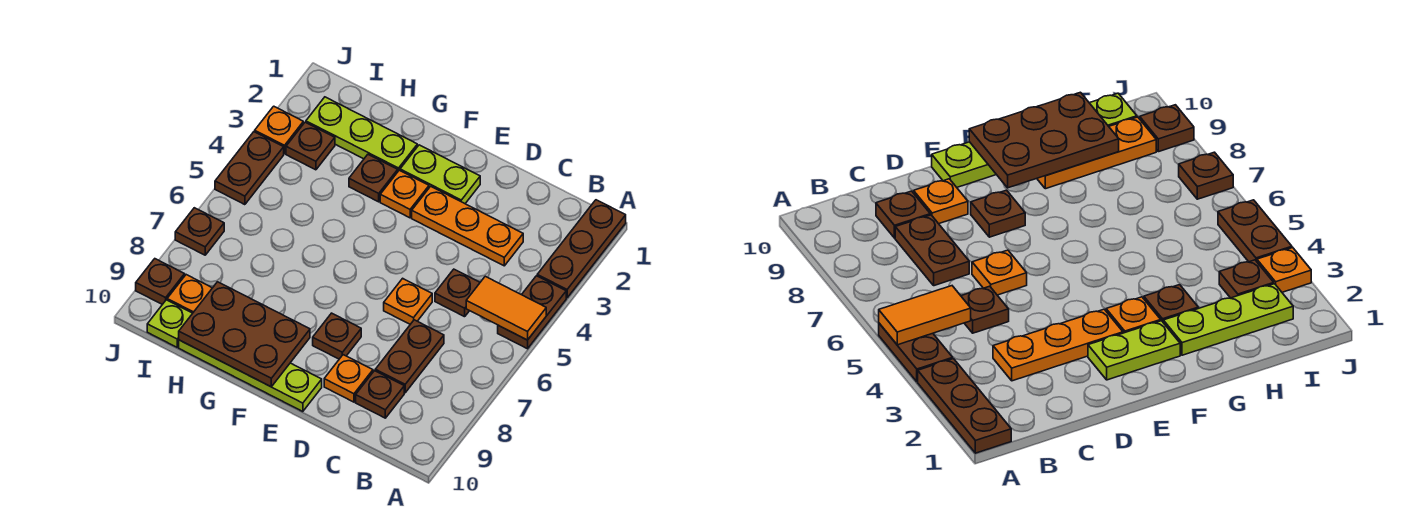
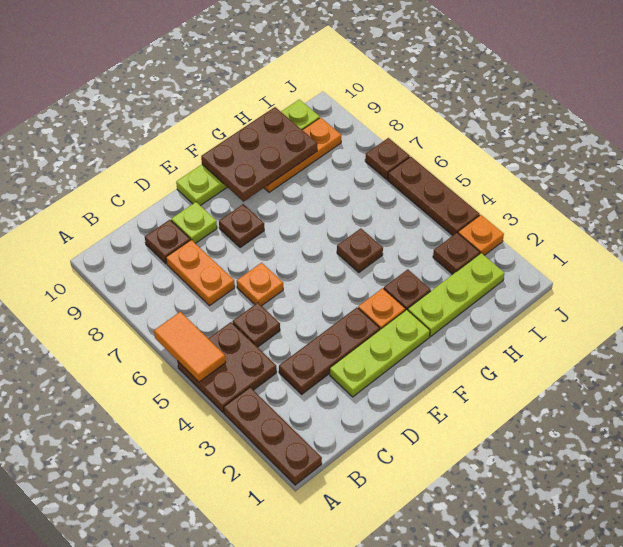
brown plate A4:A5 level 1 -> brown plate A4:B5 level 1
orange tile A5:B5 level 2 -> orange tile A5:A6 level 2
orange plate C3:E3 level 1 -> brown plate C3:E3 level 1
brown plate C7:C8 level 1 -> orange plate C7:C8 level 1
orange plate D9 level 1 -> lime plate D9 level 1
lime plate E2:F2 level 1 -> lime plate D2:F2 level 1
brown plate J4:J5 level 1 -> brown plate J4:J6 level 1
brown plate J9 level 1 -> brown plate G5 level 1

